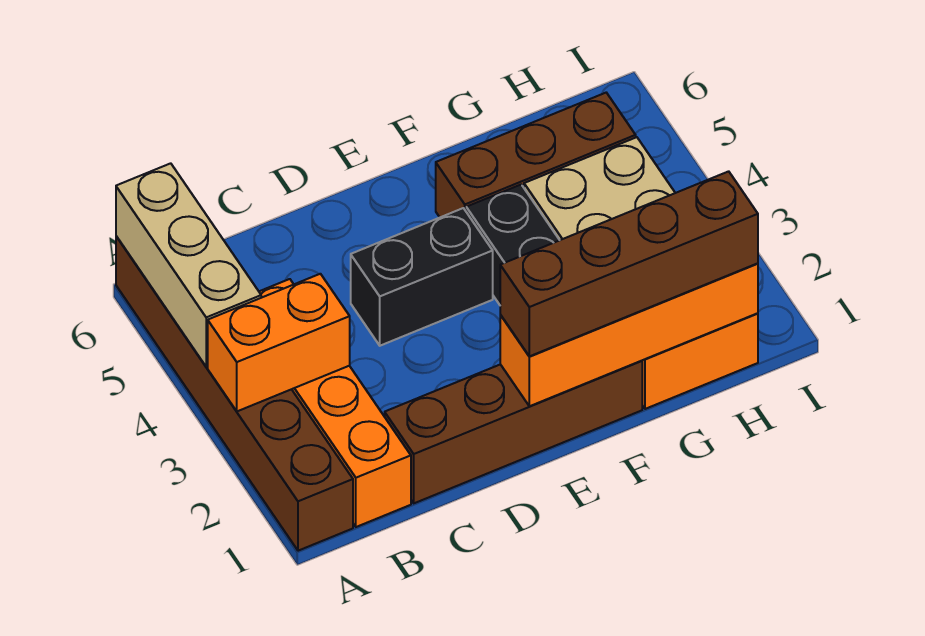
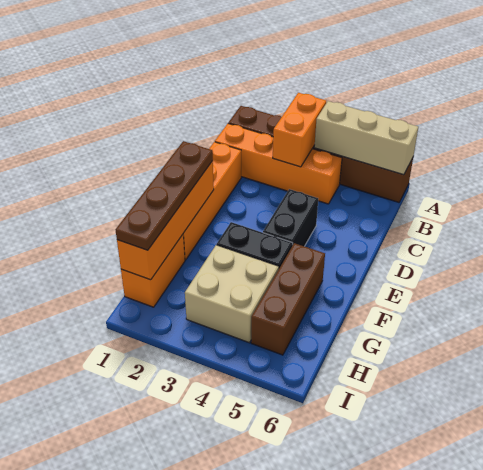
brown brick C1:F1 level 1 -> orange brick C1:F1 level 1
brown brick E1:H1 level 3 -> brown plate E1:H1 level 3

